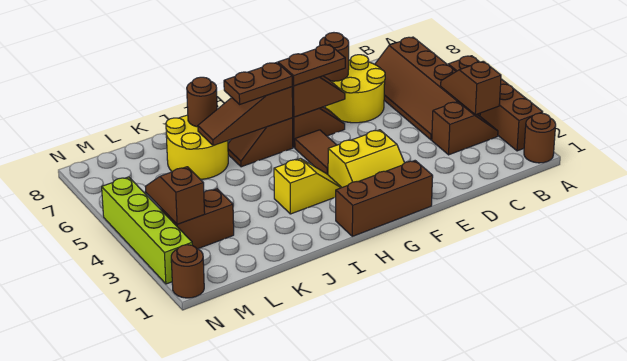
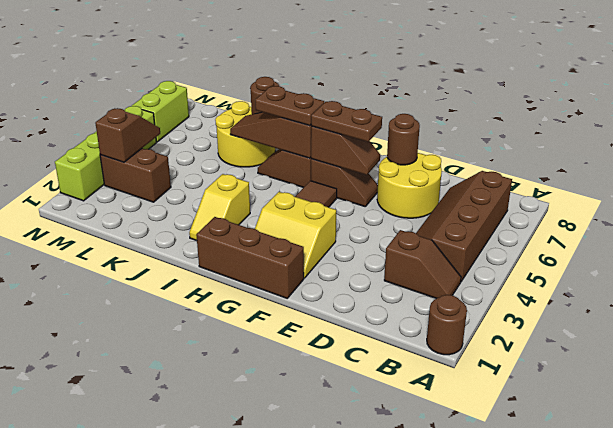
brown brick A2:A5 level 1 -> none
brown slope B3:B4 level 2 top 3 -> none
yellow slope H3:I3 level 1 top I -> yellow slope I2:I3 level 1 top 3
brown round brick N1 level 1 -> none
none -> lime brick N6:N7 level 1

